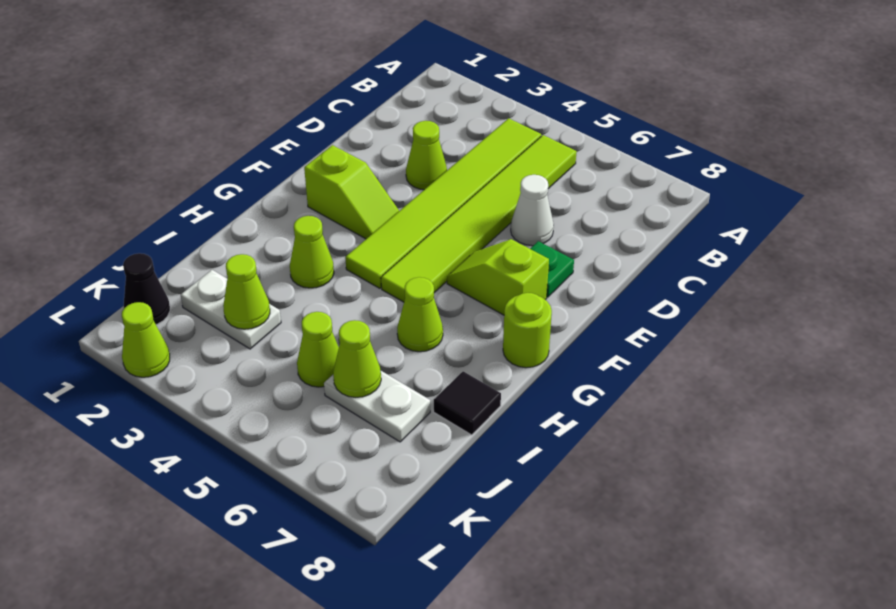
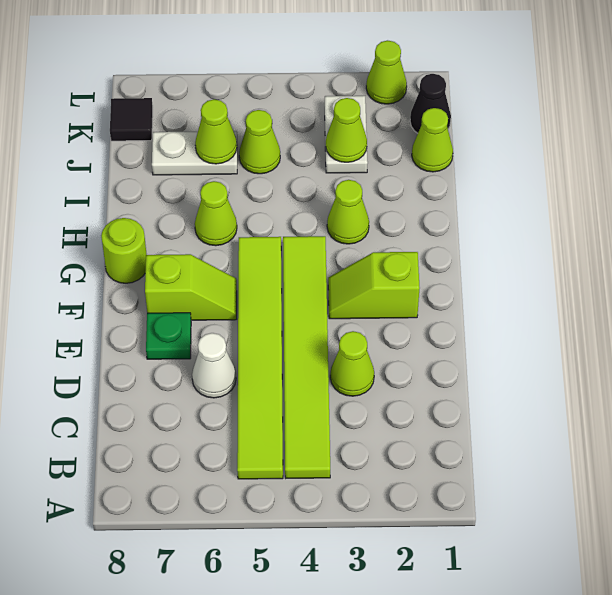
black tile I8 level 1 -> black tile K8 level 1
none -> lime cone J1 level 1
white plate J2:J3 level 1 -> white plate J3:K3 level 1

